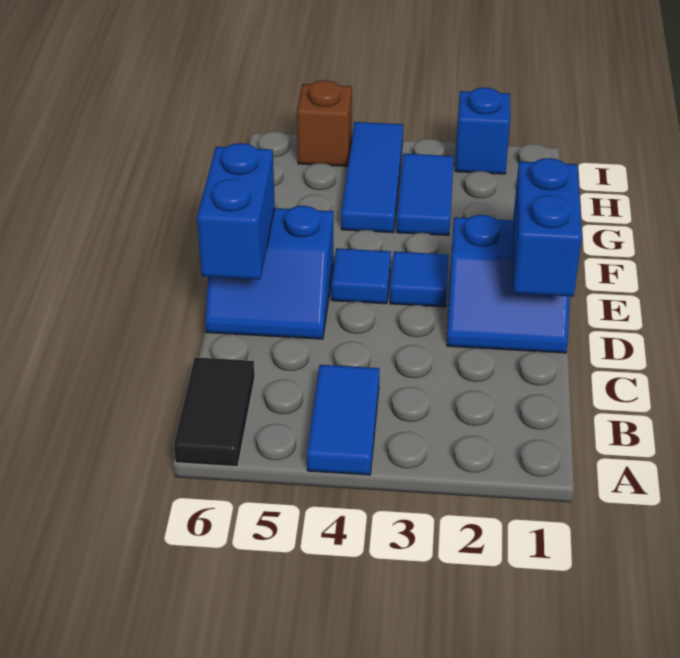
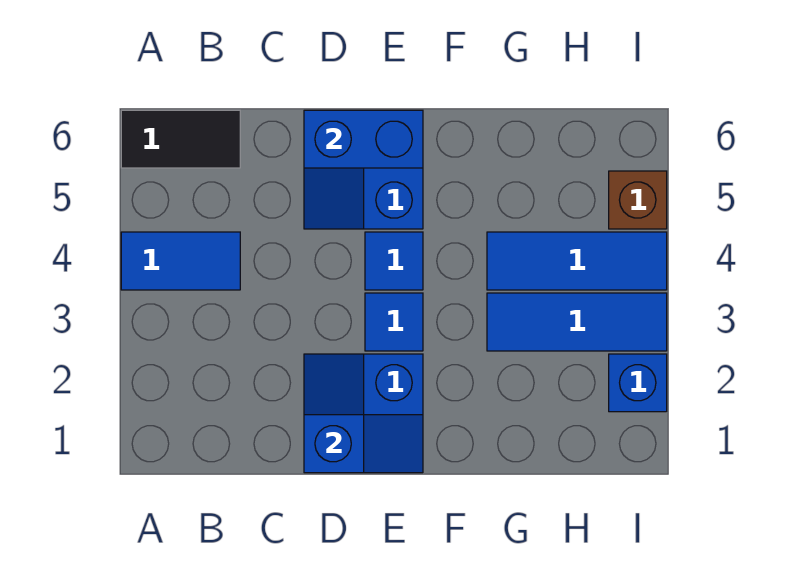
blue brick D1:E1 level 2 -> blue slope D1:E1 level 2 top D
blue tile G3:H3 level 1 -> blue tile G3:I3 level 1

